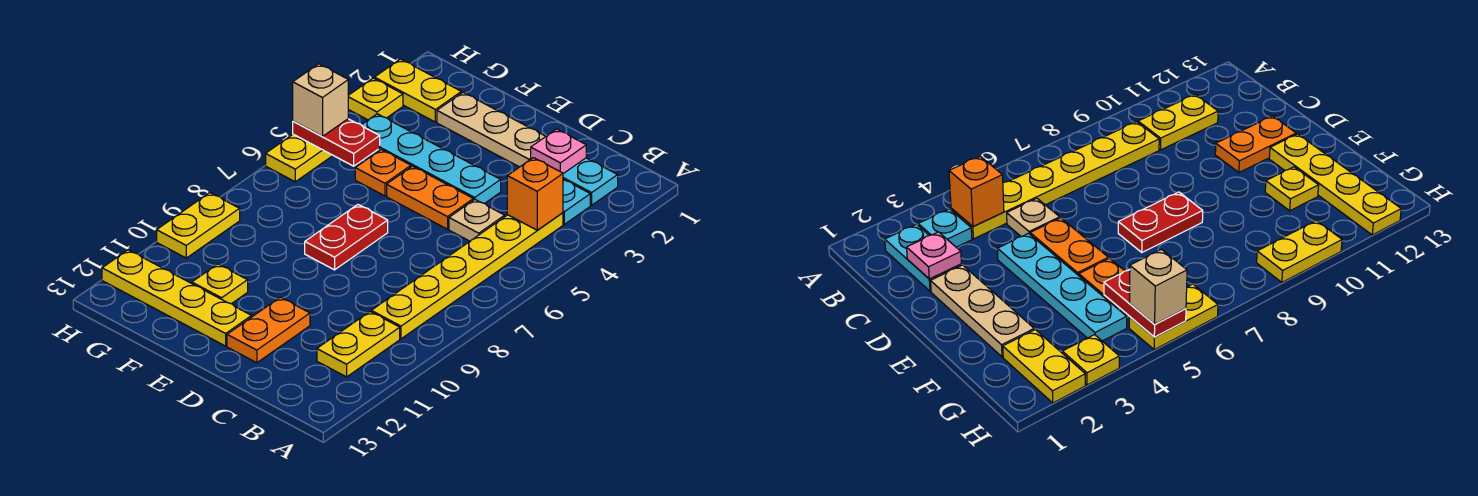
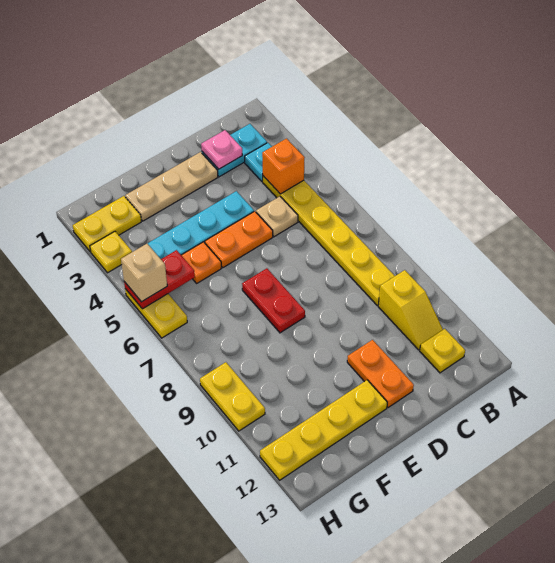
yellow plate B10:B11 level 1 -> yellow slope B10:B11 level 1 top 10
yellow plate F11 level 1 -> yellow plate B12 level 1

